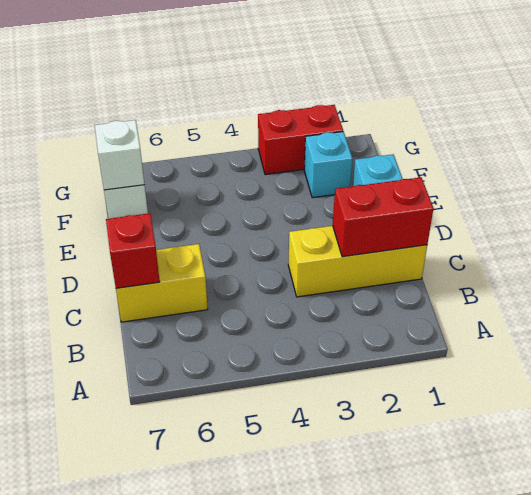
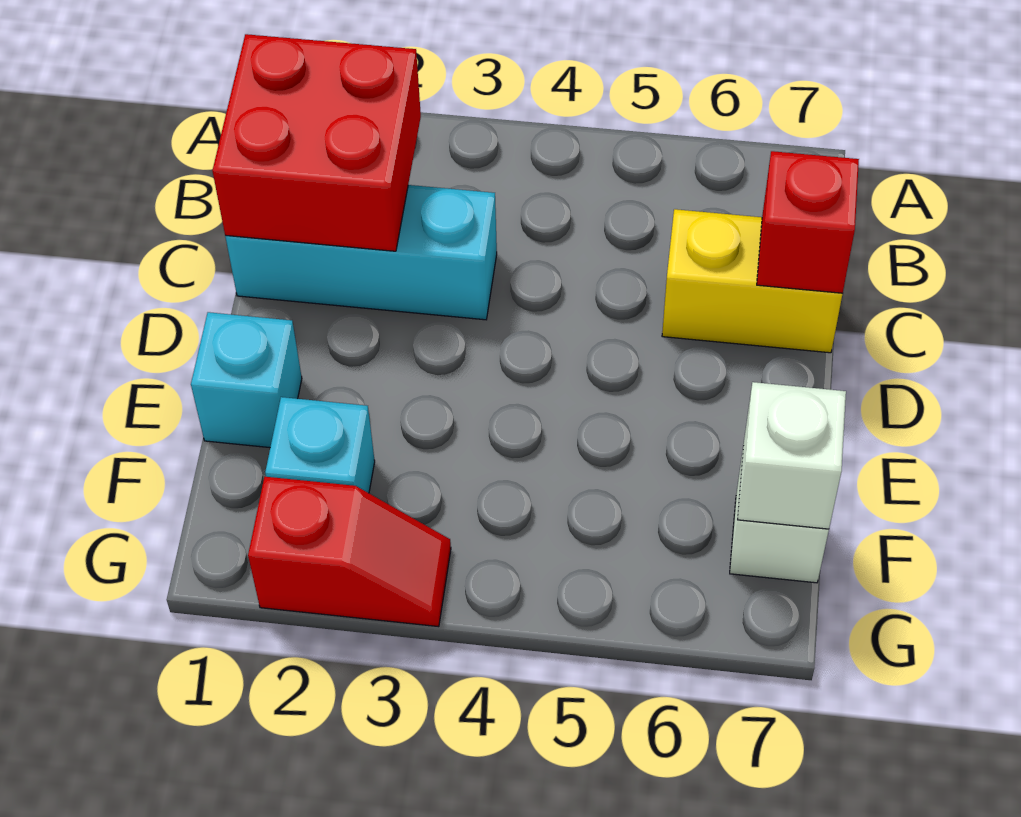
yellow brick C1:C3 level 1 -> cyan brick C1:C3 level 1
red brick C1:C2 level 2 -> red brick B1:C2 level 2
red brick G2:G3 level 1 -> red slope G2:G3 level 1 top 2

